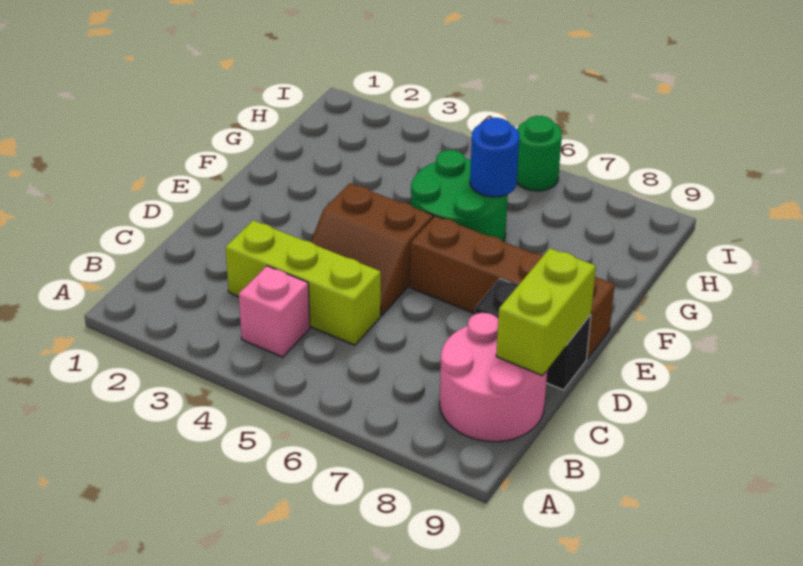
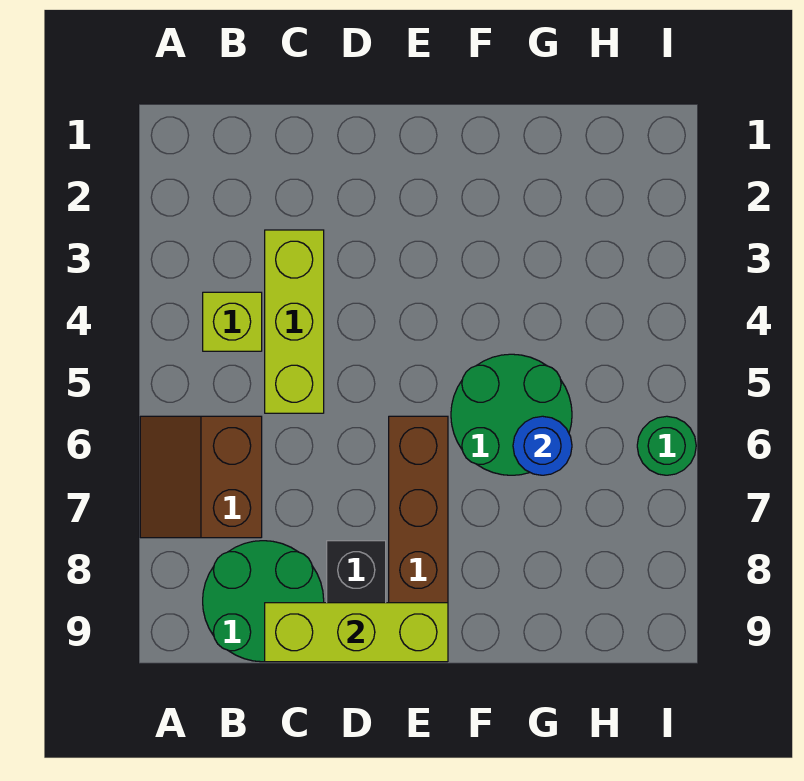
pink brick B4 level 1 -> lime brick B4 level 1
pink round brick B8:C9 level 1 -> green round brick B8:C9 level 1
lime brick C9:D9 level 2 -> lime brick C9:E9 level 2
brown slope D4:E5 level 1 top E -> brown slope A6:B7 level 1 top B

